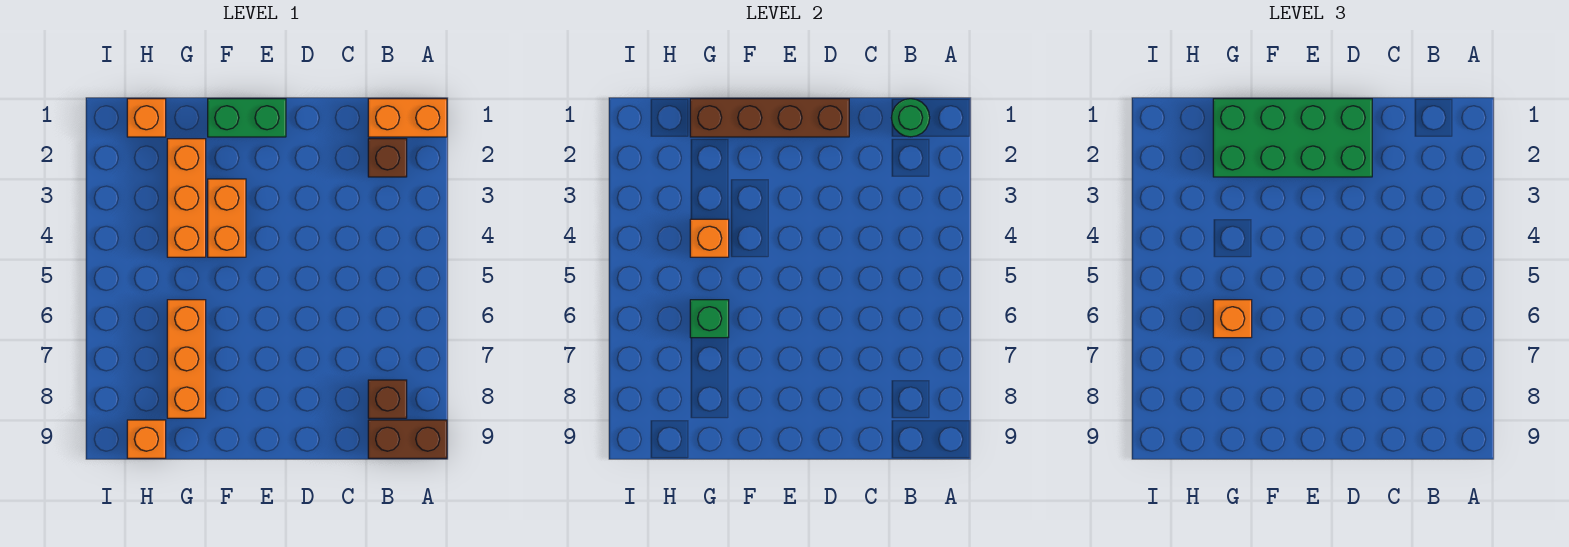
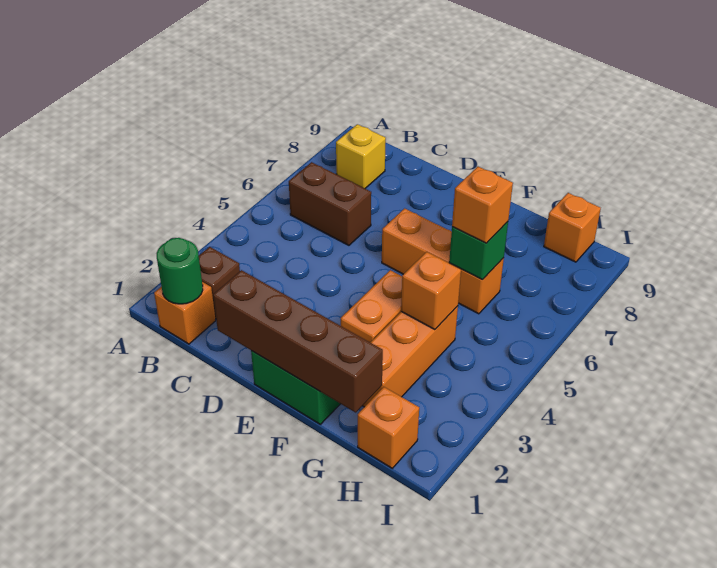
orange brick A1:B1 level 1 -> orange brick B1 level 1
brown brick A9:B9 level 1 -> brown brick B6:C6 level 1
brown brick B8 level 1 -> yellow brick B8 level 1
green brick D1:G2 level 3 -> none
orange brick G6:G8 level 1 -> orange brick E6:G6 level 1

